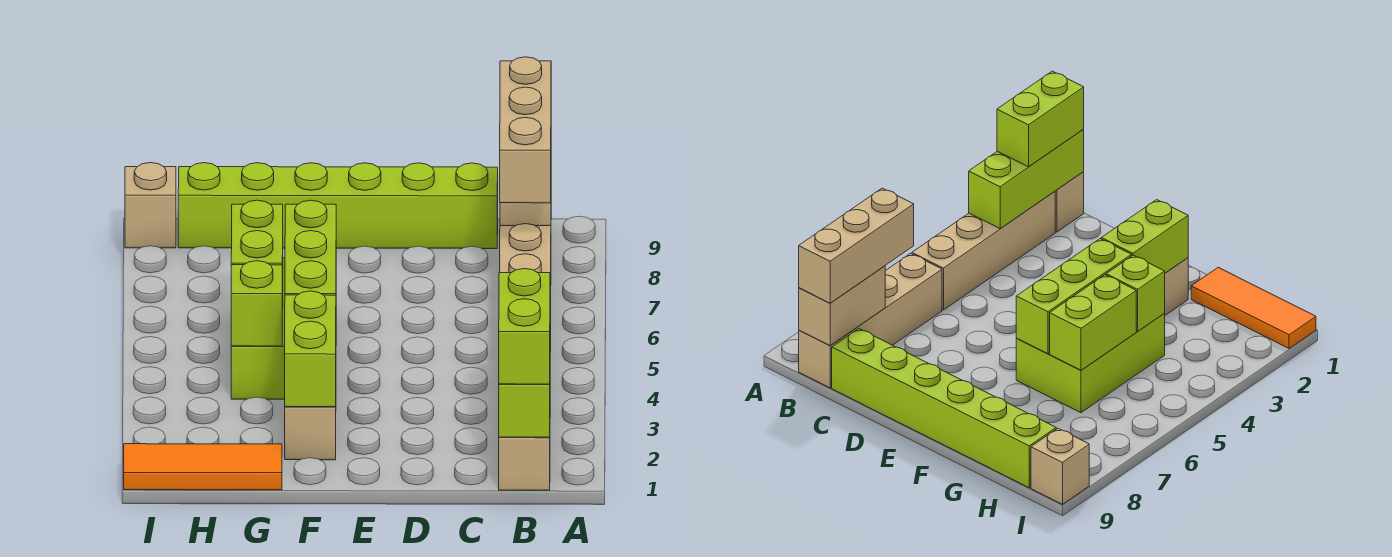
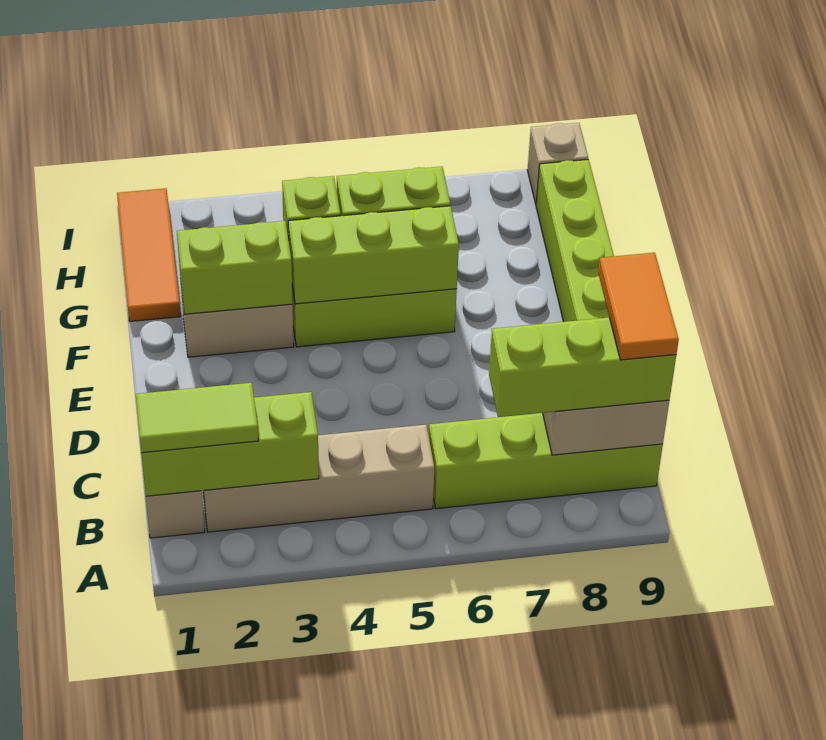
lime brick B1:B2 level 3 -> lime tile B1:B2 level 3
tan brick B6:B9 level 1 -> lime brick B6:B9 level 1
tan brick B7:B9 level 3 -> lime brick B7:B9 level 3
none -> orange tile B9:C9 level 4

